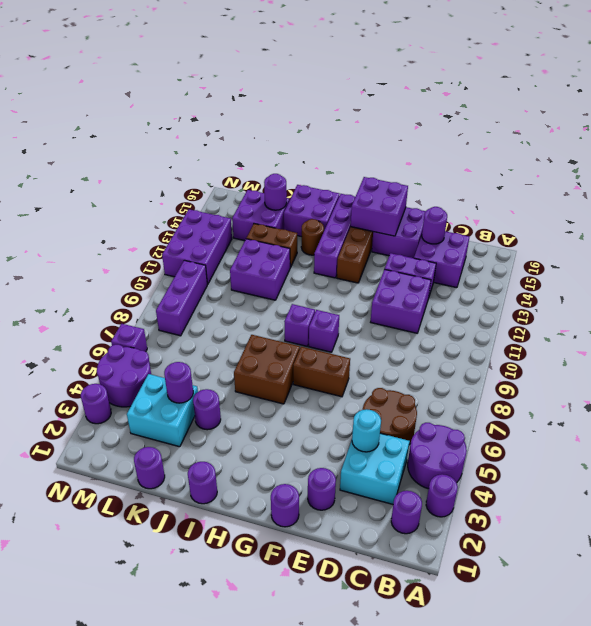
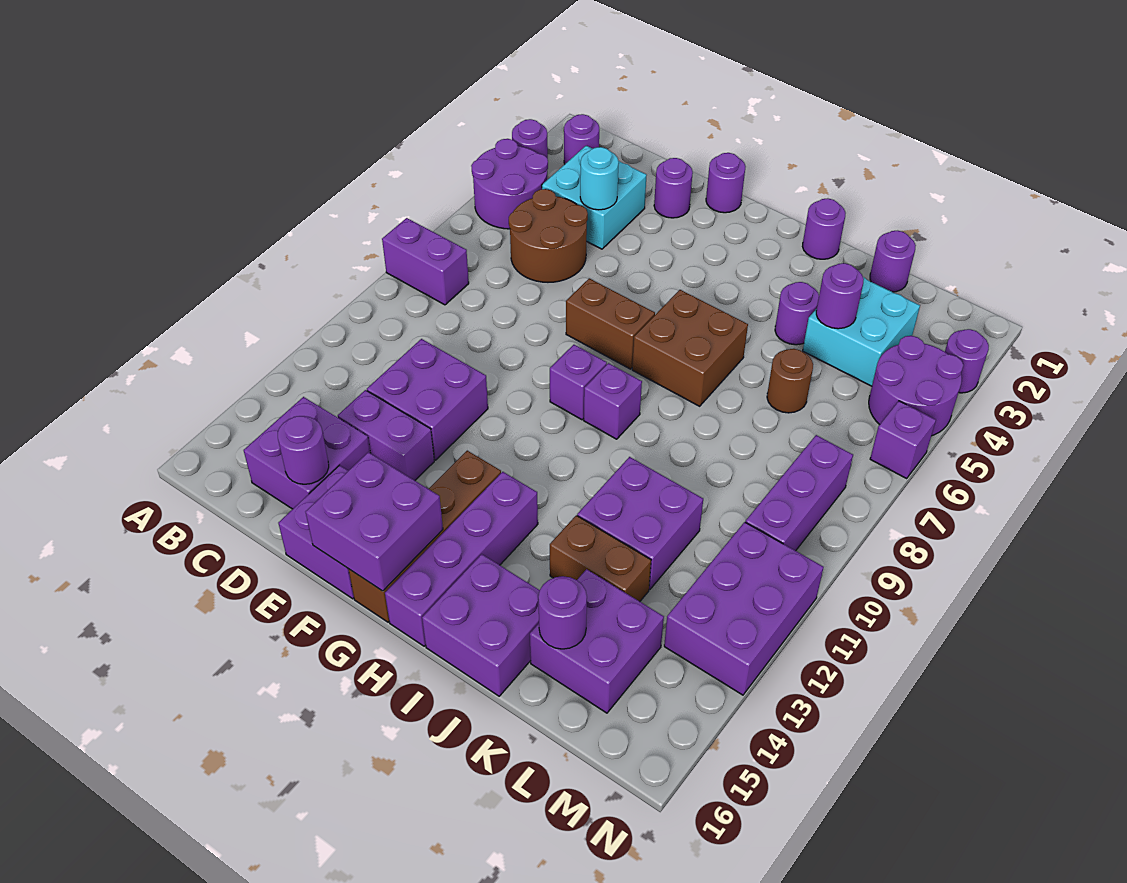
none -> purple brick A8:B8 level 1
brown round brick I14 level 1 -> brown round brick K6 level 1

